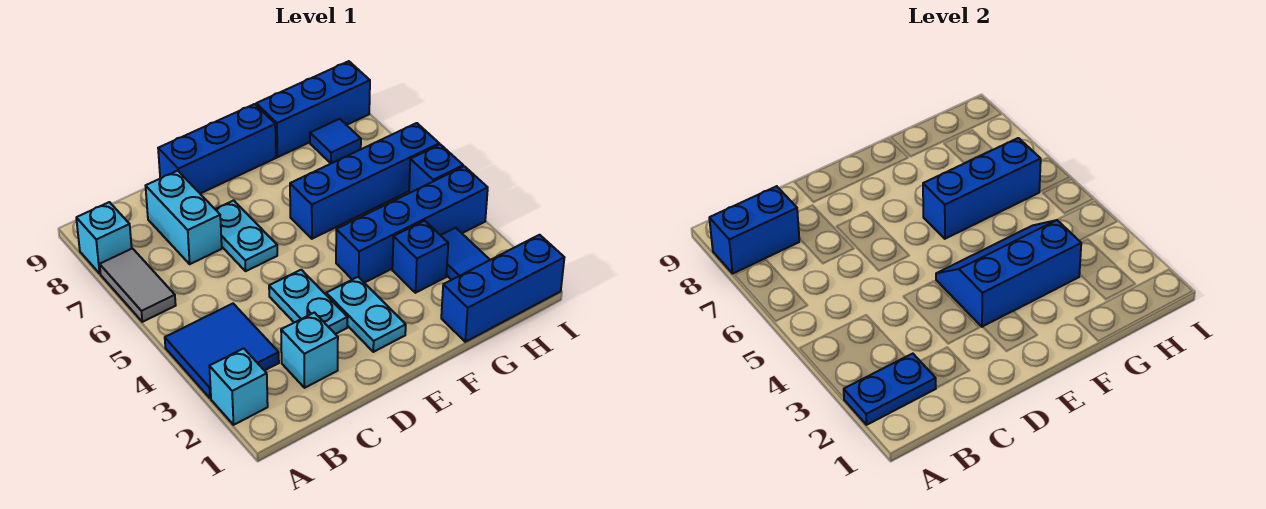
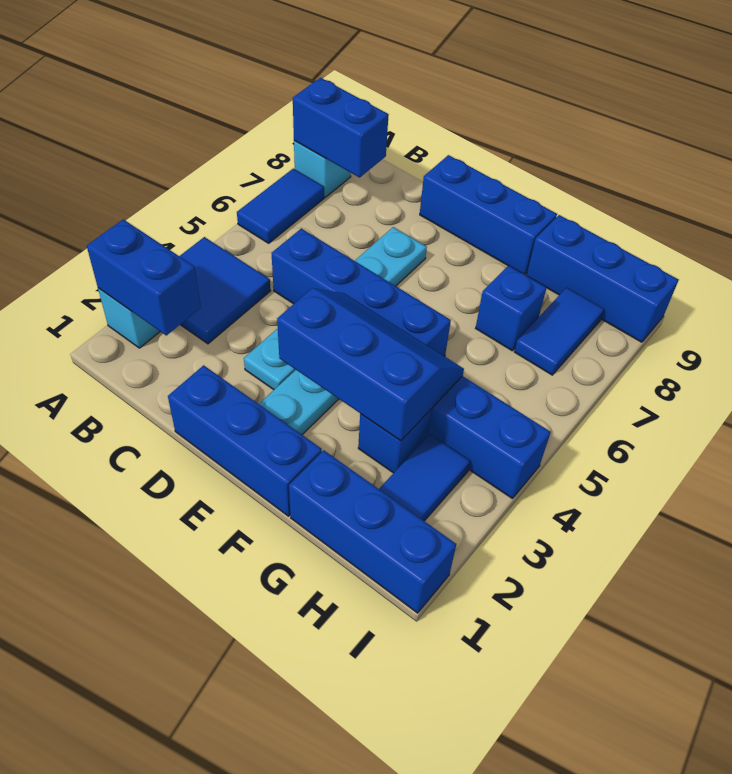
blue plate A2:B2 level 2 -> blue brick A2:B2 level 2
grey tile A6:A7 level 1 -> blue tile A6:A7 level 1
cyan brick C2 level 1 -> none
cyan brick C7:C8 level 1 -> none
blue brick F6:I6 level 1 -> blue brick C5:F5 level 1
blue brick F6:H6 level 2 -> blue brick D1:F1 level 1
blue tile H8 level 1 -> blue tile H7:H8 level 1
blue brick I5 level 1 -> blue brick G7 level 1

